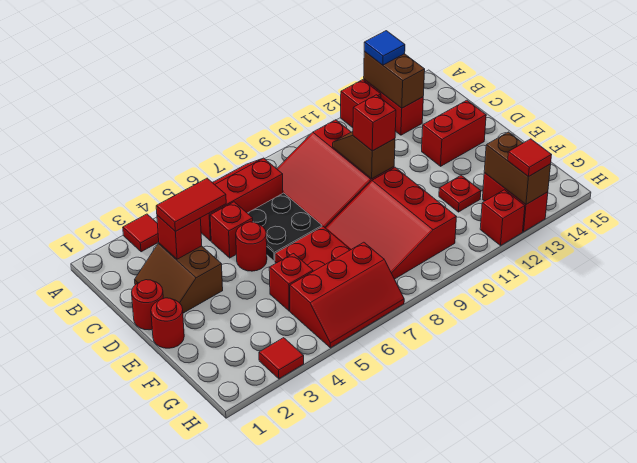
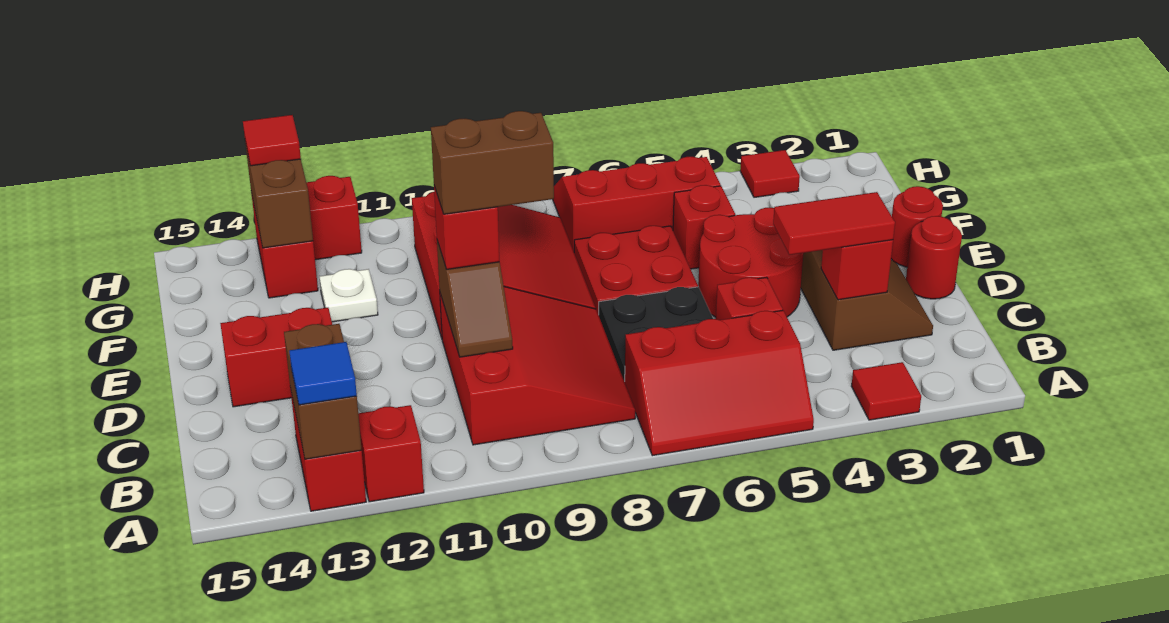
red round brick D5 level 1 -> red round brick D4:E5 level 1
none -> brown brick D9:D10 level 4
red plate F12 level 1 -> white plate F12 level 1

